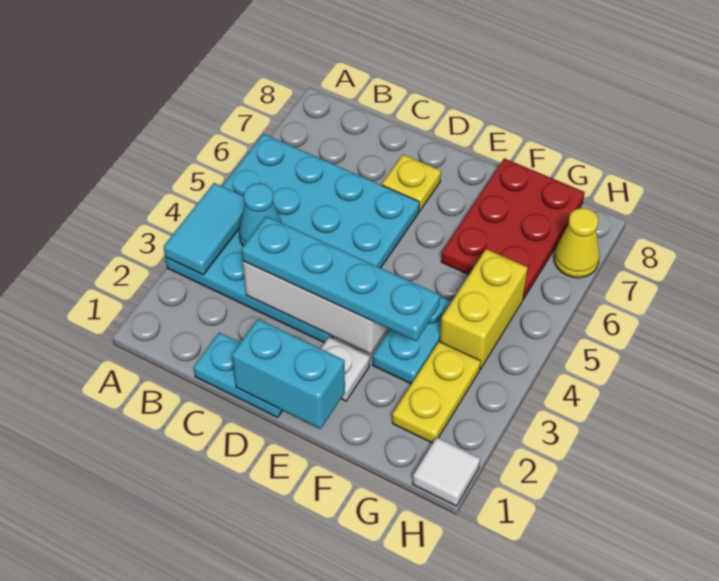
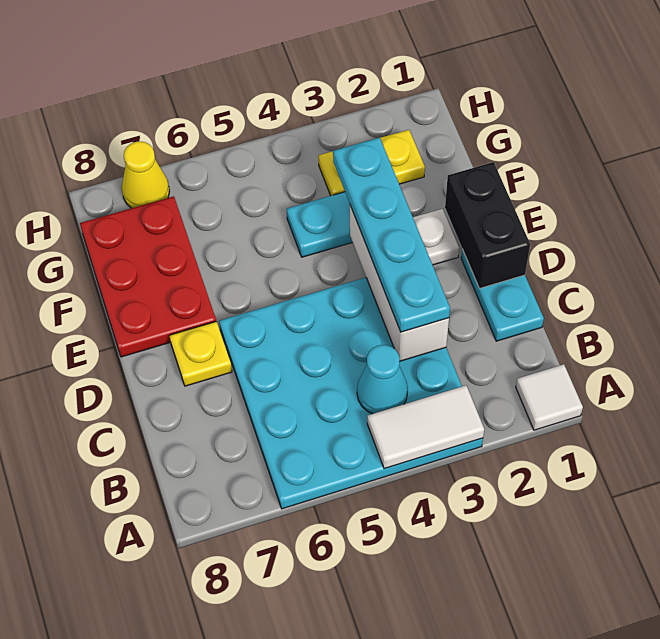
cyan tile A3:A4 level 2 -> white tile A3:A4 level 2
cyan brick D1:E1 level 2 -> black brick D1:E1 level 2
red plate F6:G8 level 1 -> red plate E7:G8 level 1
yellow brick G4:G5 level 1 -> none
white tile H1 level 1 -> white tile A1 level 1

